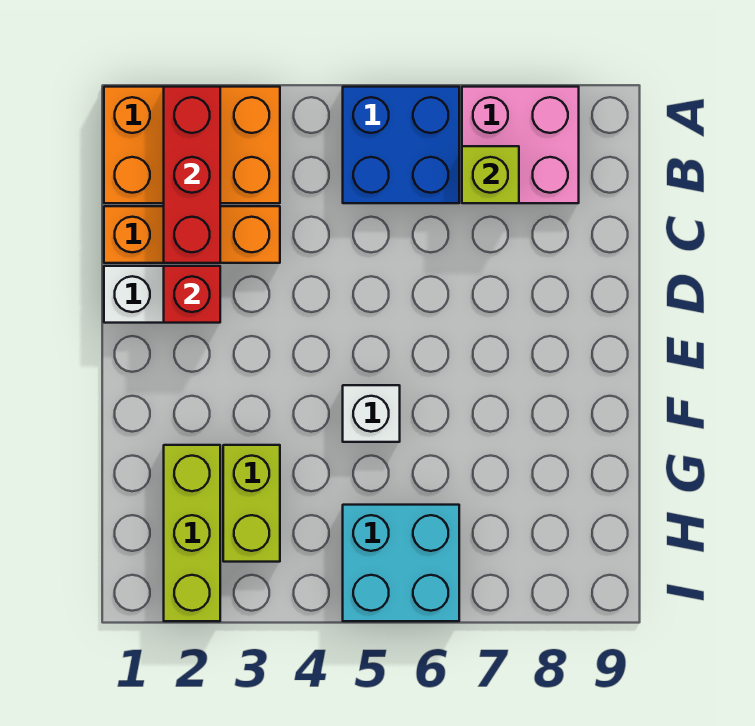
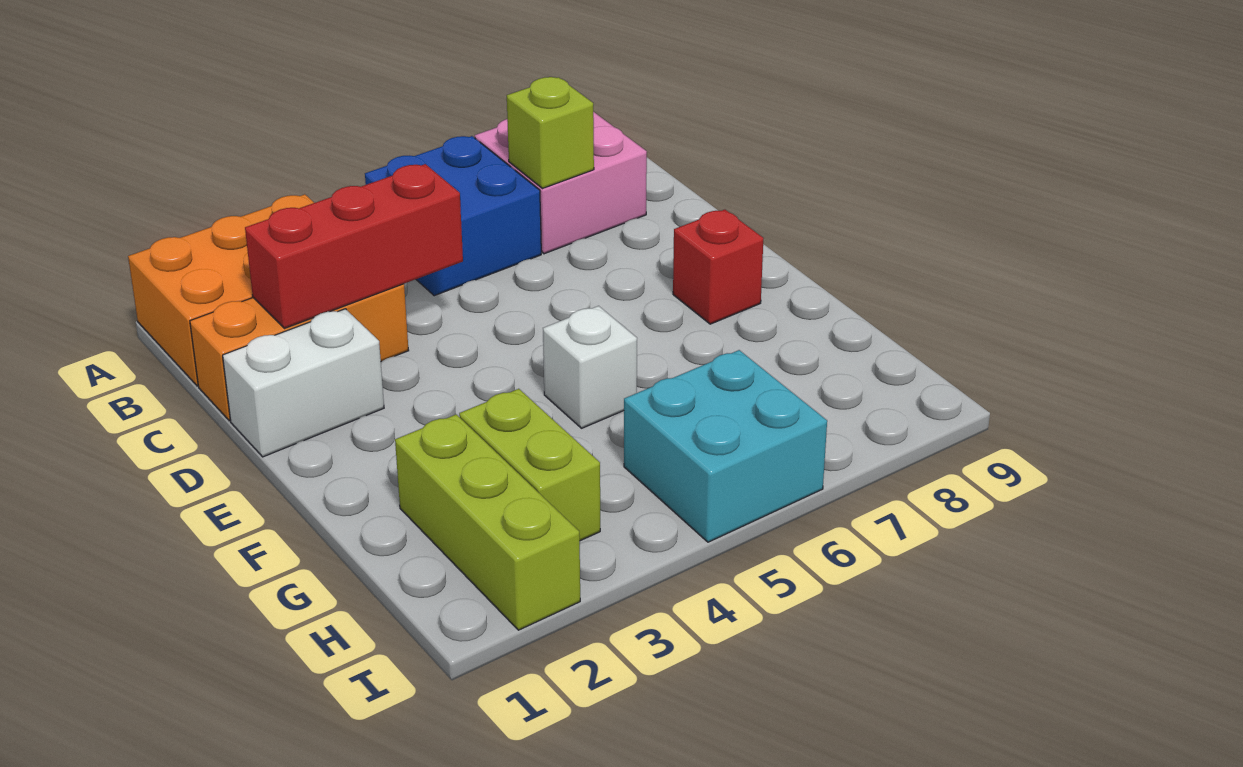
red brick A2:C2 level 2 -> red brick C2:C4 level 2
red brick D2 level 2 -> red brick E8 level 1

